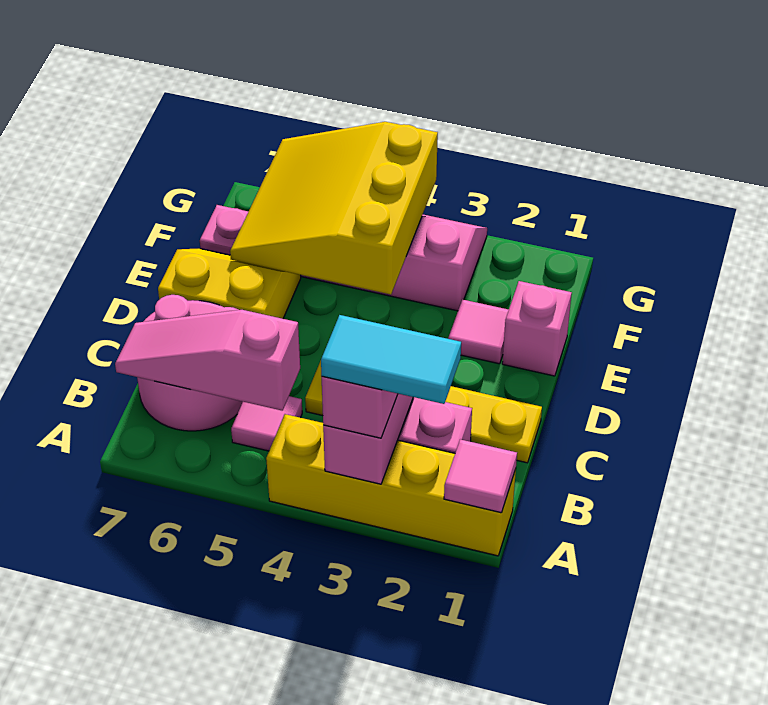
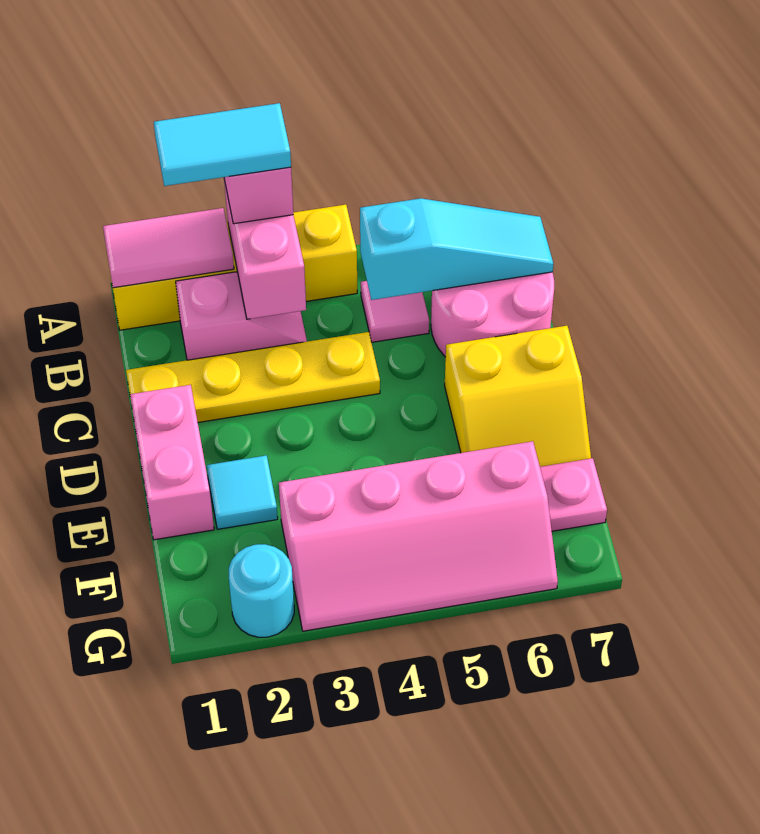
pink tile A1 level 2 -> pink tile A1:A2 level 2
pink slope B5:B7 level 2 top 5 -> cyan slope B5:B7 level 2 top 5
pink brick E1 level 1 -> pink brick D1:E1 level 1
pink tile E2 level 1 -> cyan tile E2 level 1
yellow slope E4:G6 level 2 top 4 -> none
none -> cyan round brick G2 level 1

